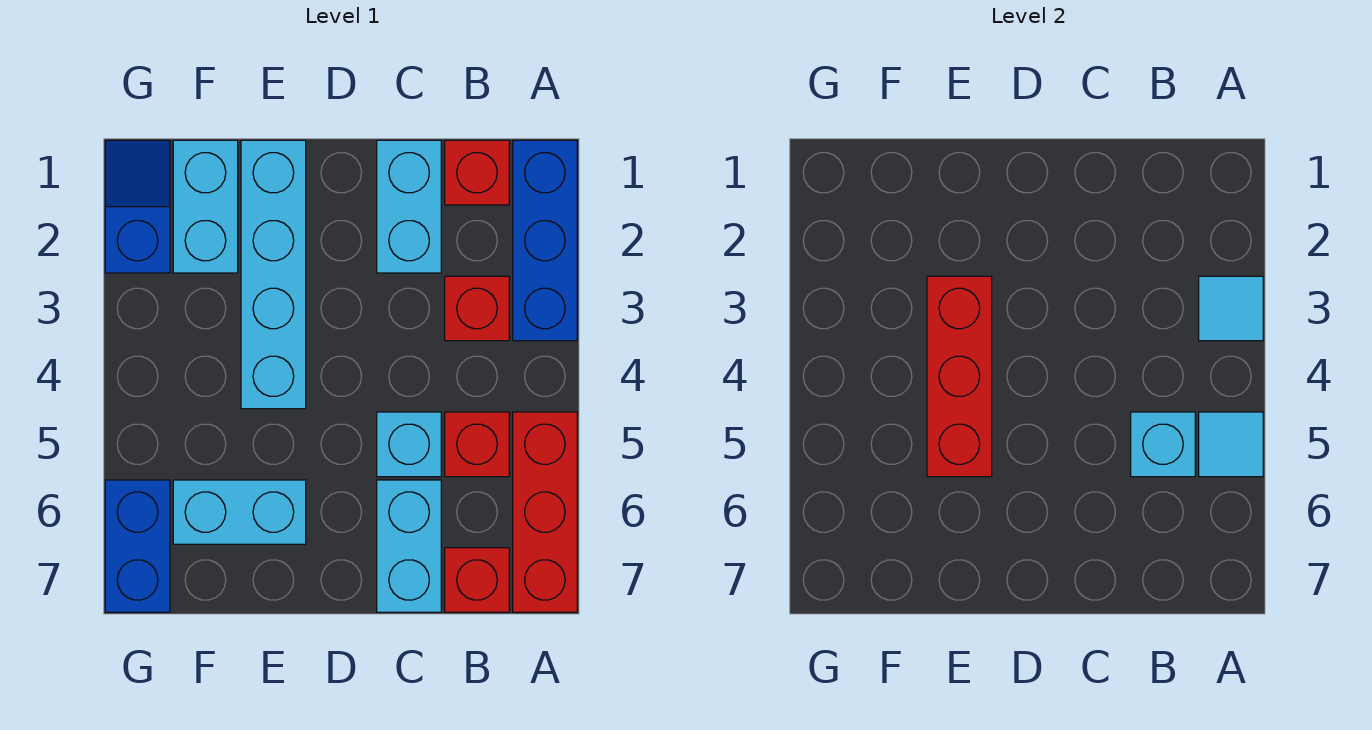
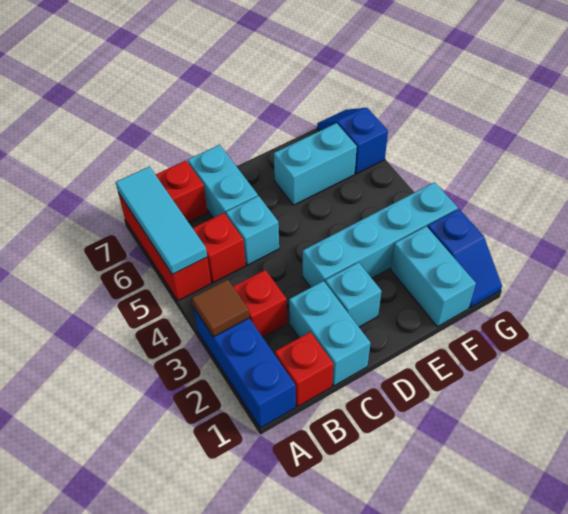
cyan tile A3 level 2 -> brown tile A3 level 2
cyan tile A5 level 2 -> cyan tile A5:A7 level 2
cyan brick B5 level 2 -> cyan brick D2 level 1
cyan brick E1:E4 level 1 -> cyan brick D3:G3 level 1
red brick E3:E5 level 2 -> none
blue brick G6:G7 level 1 -> blue slope G6:G7 level 1 top 6

